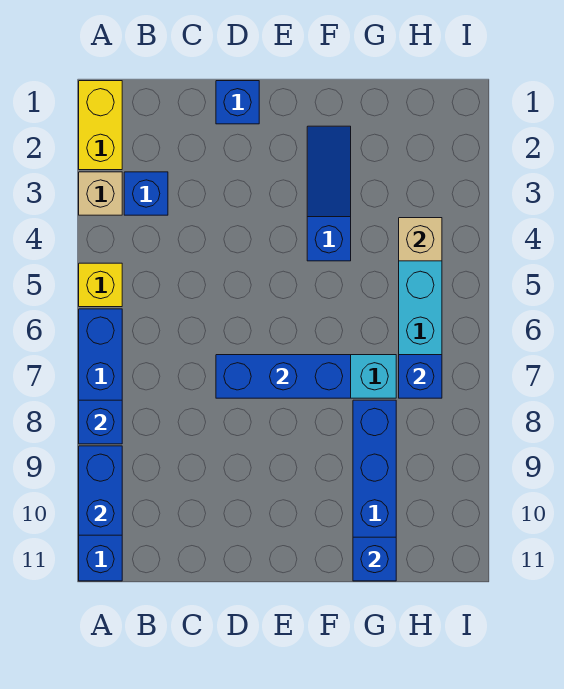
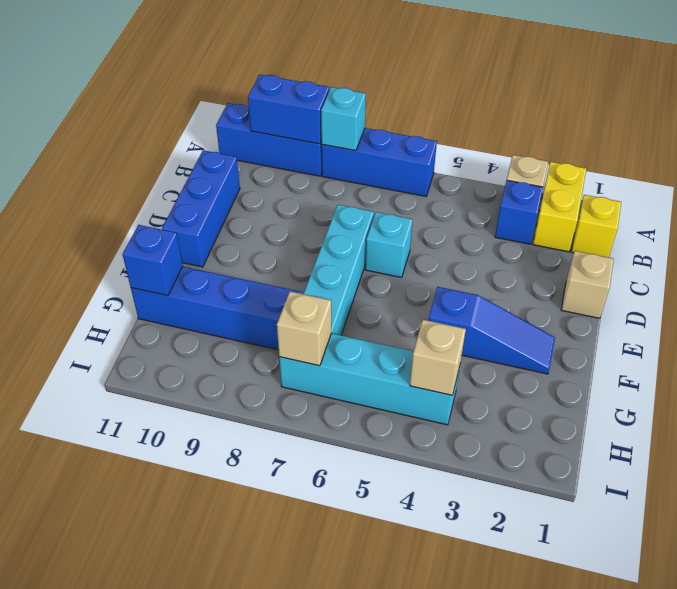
yellow brick A1:A2 level 1 -> yellow brick A2:B2 level 1
yellow brick A5 level 1 -> yellow brick B1 level 1
blue brick A8 level 2 -> cyan brick A8 level 2
blue brick D1 level 1 -> tan brick D1 level 1
none -> cyan brick D6 level 1
blue brick D7:F7 level 2 -> blue brick C11:E11 level 1
blue brick H7 level 2 -> tan brick H7 level 2

